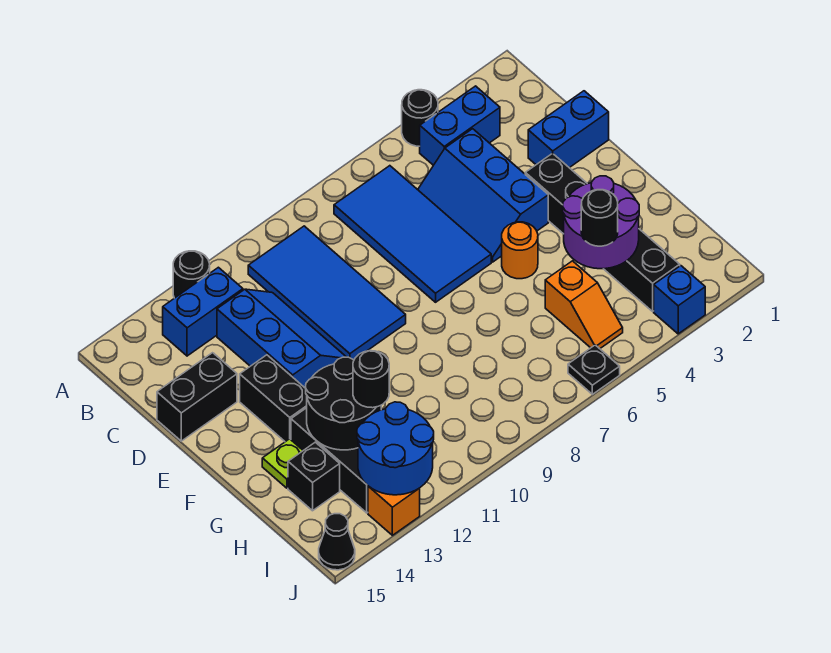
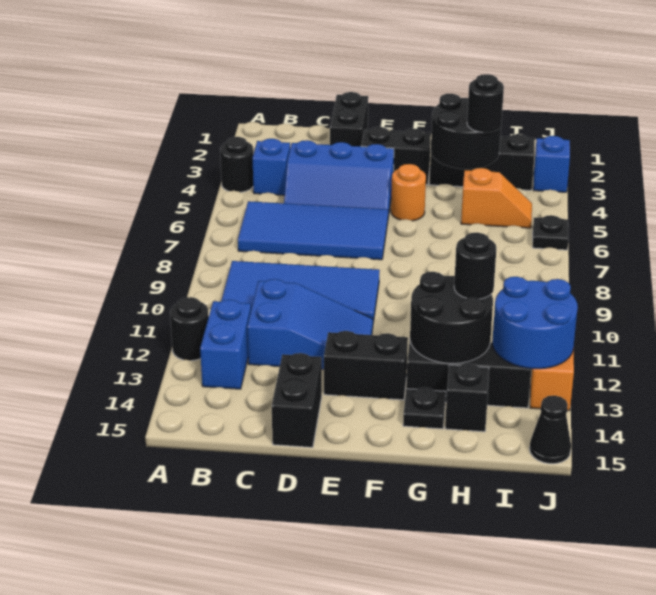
blue brick B3:B4 level 1 -> blue brick B4 level 1
blue slope C11:E12 level 1 top 12 -> blue slope C11:E12 level 1 top C
blue brick D1:D2 level 1 -> black brick D1:D2 level 1
purple round brick G3:H4 level 2 -> black round brick G3:H4 level 2
lime plate G14 level 1 -> black plate G14 level 1

